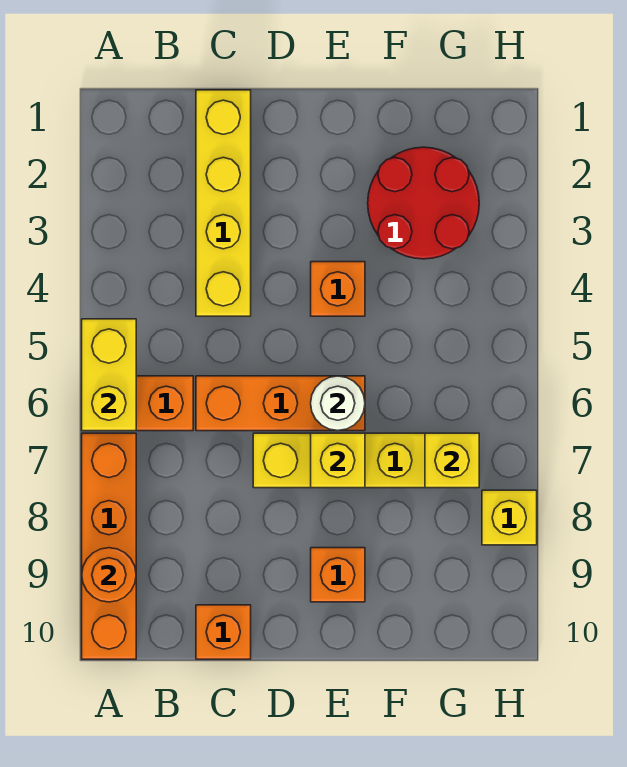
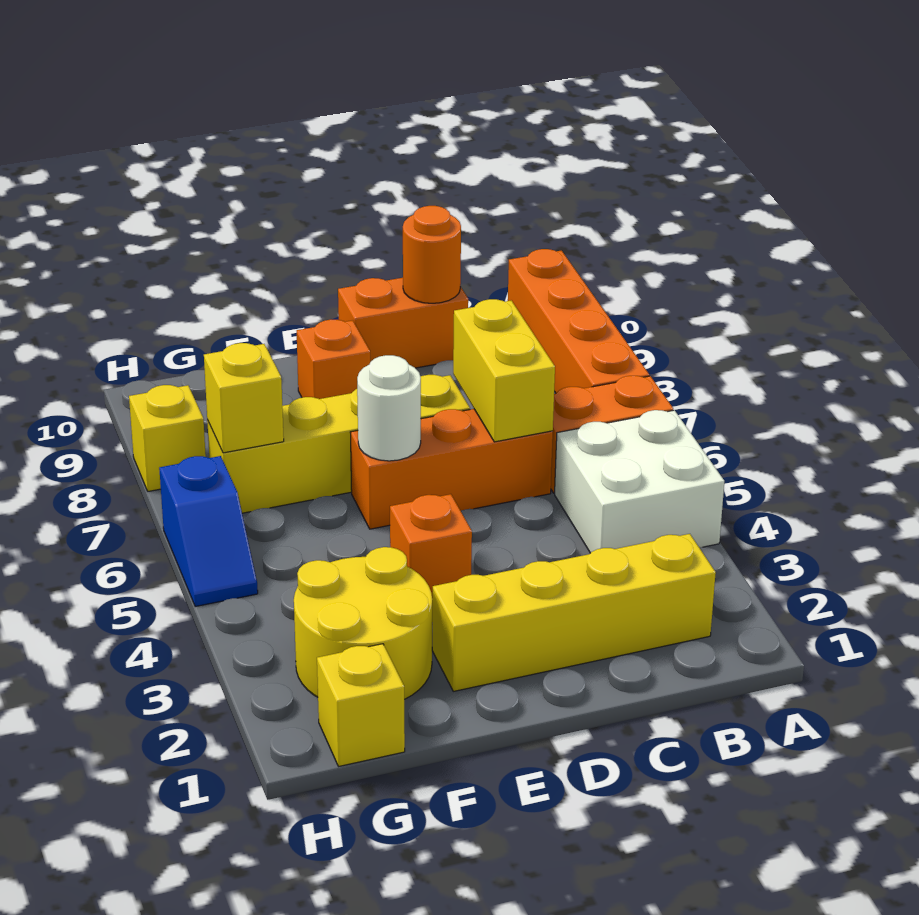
none -> white brick A4:B5 level 1
yellow brick A5:A6 level 2 -> yellow brick C6:C7 level 2
orange round brick A9 level 2 -> orange round brick C10 level 2
yellow brick C1:C4 level 1 -> yellow brick B2:E2 level 1
orange brick C10 level 1 -> orange brick C10:D10 level 1
yellow brick E7 level 2 -> yellow brick G1 level 1
red round brick F2:G3 level 1 -> yellow round brick F2:G3 level 1
none -> blue slope H5:H6 level 1 top 6

